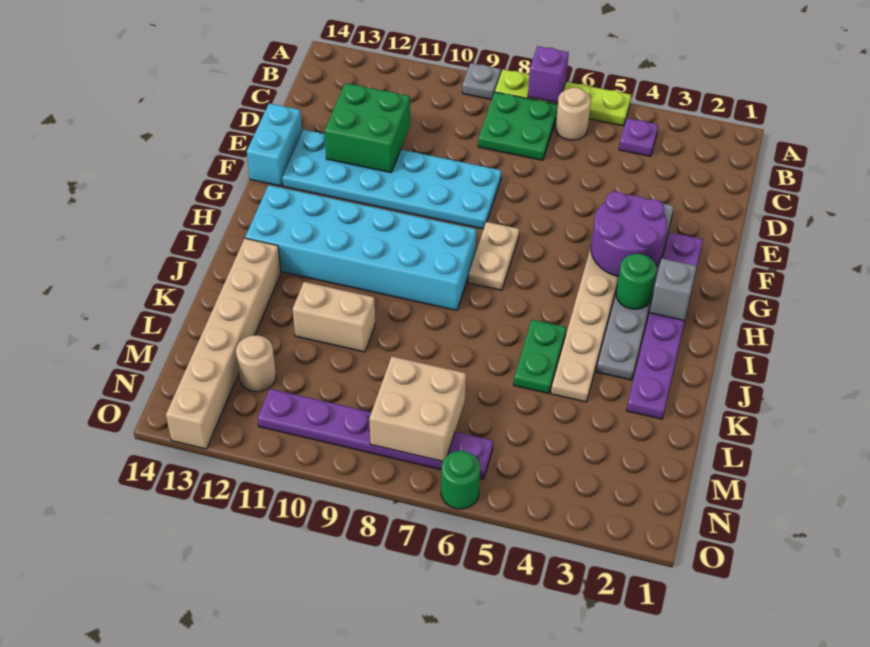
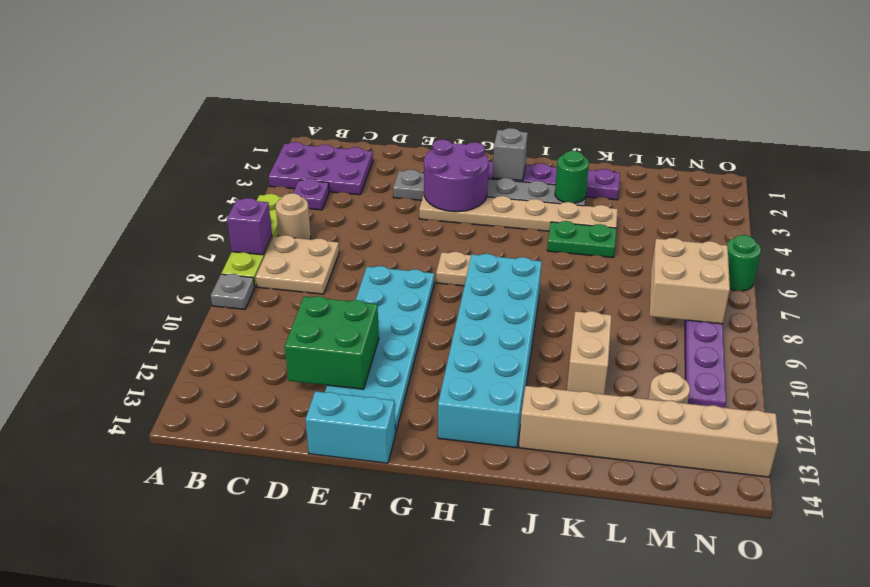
none -> purple plate A2:C3 level 1
green plate B7:C8 level 1 -> tan plate B7:C8 level 1
green round brick H3 level 2 -> green round brick J3 level 2

